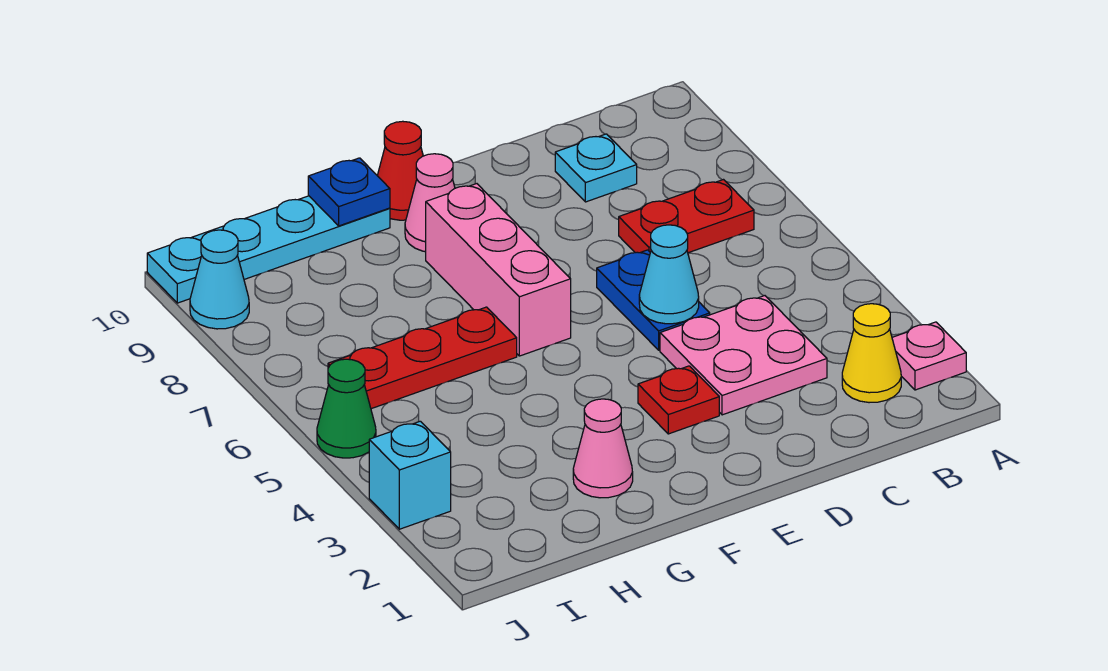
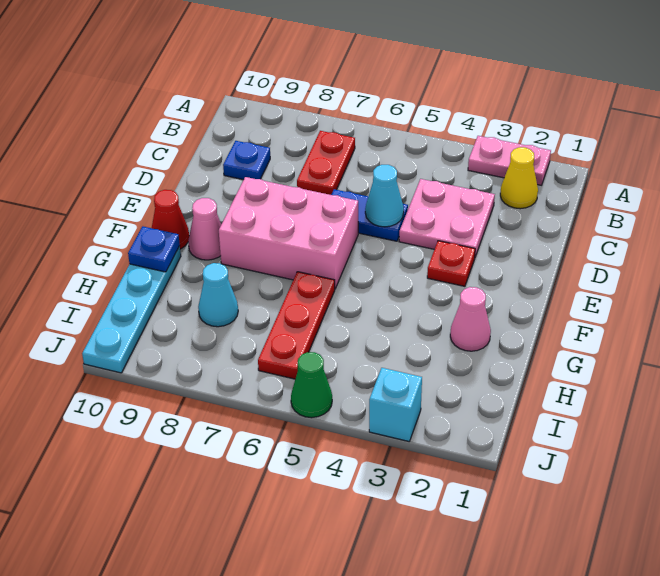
pink plate A2 level 1 -> pink plate A2:A3 level 1
cyan plate C9 level 1 -> blue plate C9 level 1
pink brick F6:F8 level 1 -> pink brick E6:F8 level 1
cyan cone J9 level 1 -> cyan cone H8 level 1

